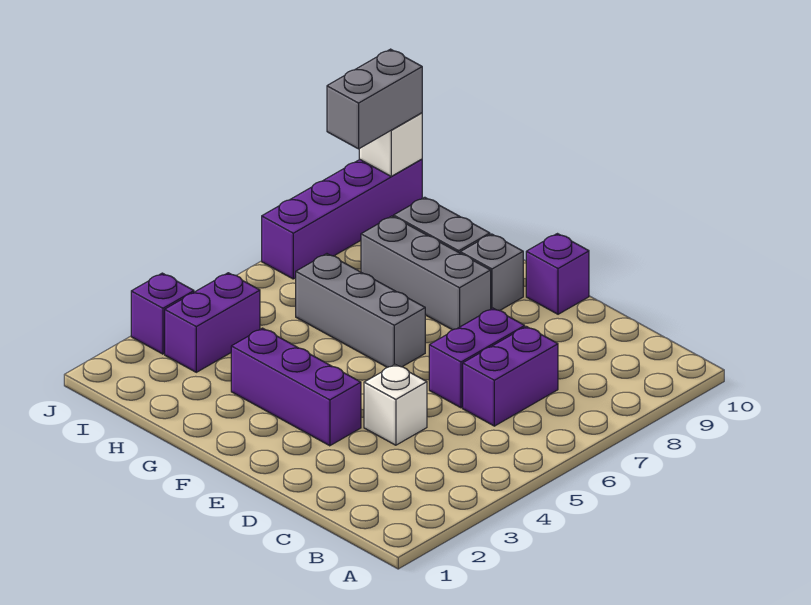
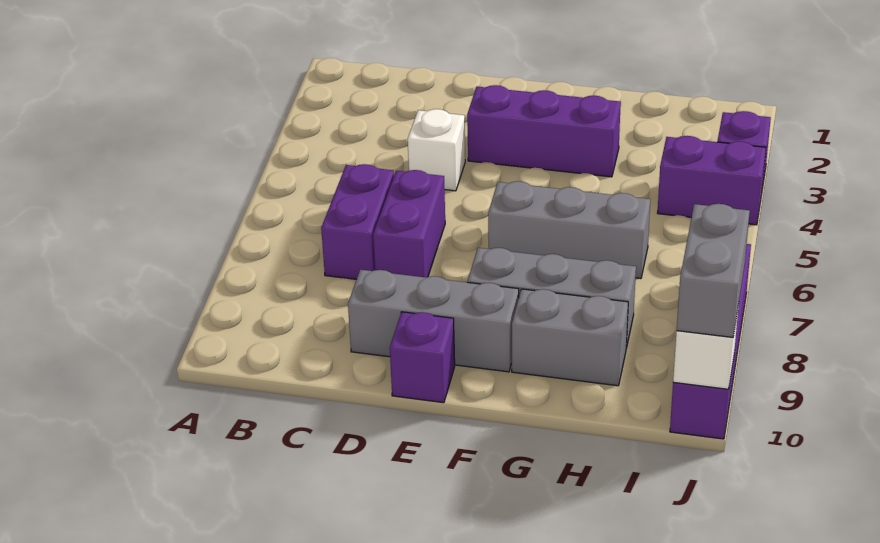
grey brick F9 level 1 -> grey brick D9:F9 level 1
purple brick I3:I4 level 1 -> purple brick I4:J4 level 1

